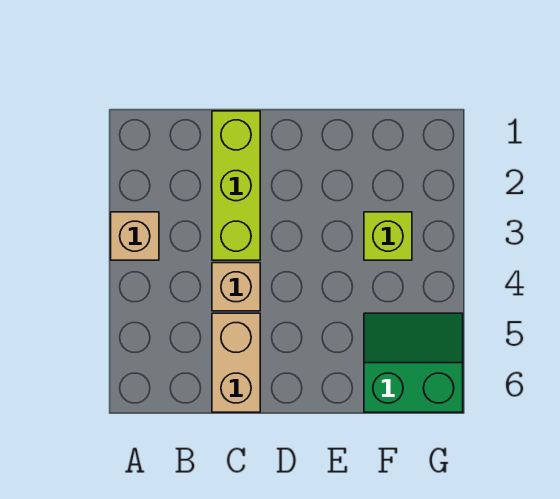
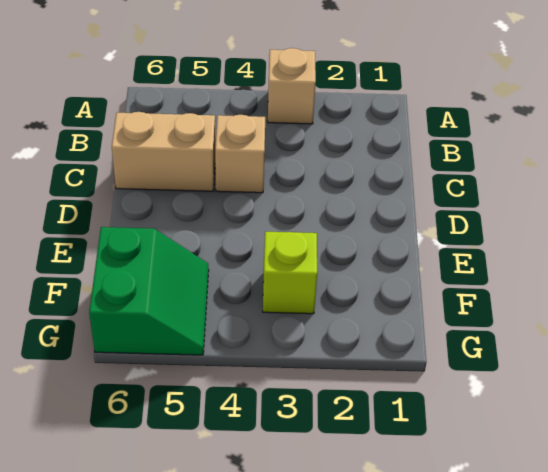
lime brick C1:C3 level 1 -> none

